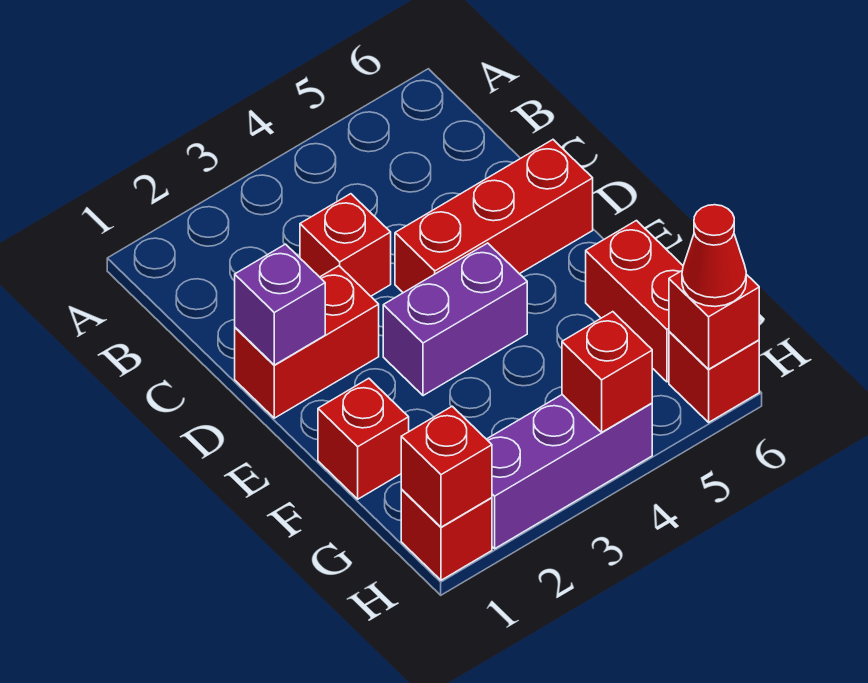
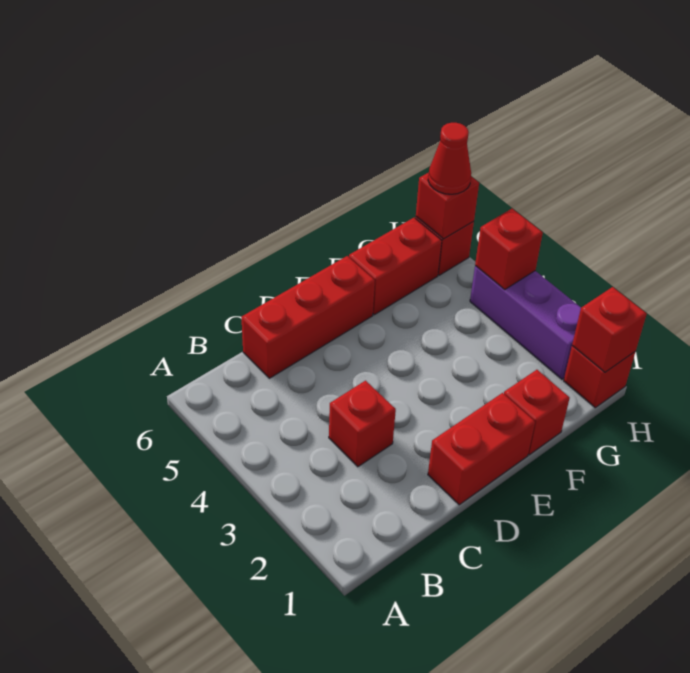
red brick D1:D2 level 1 -> red brick D1:E1 level 1
purple brick D1 level 2 -> none
red brick D4:D6 level 1 -> red brick C6:E6 level 1
purple brick E3:E4 level 1 -> none

